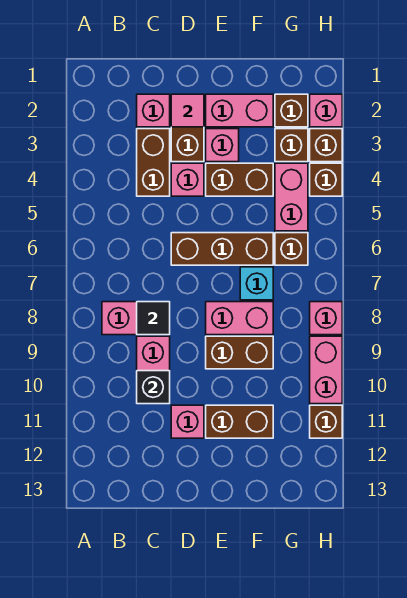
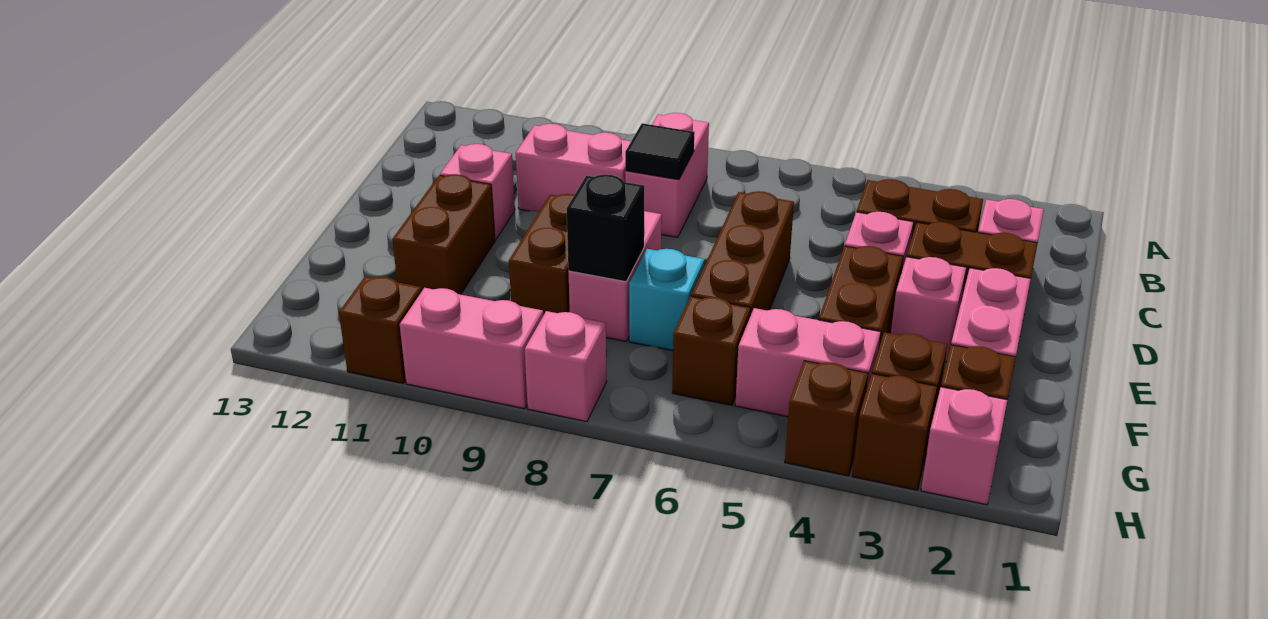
black brick C10 level 2 -> black brick F8 level 2
pink tile D2 level 2 -> none

